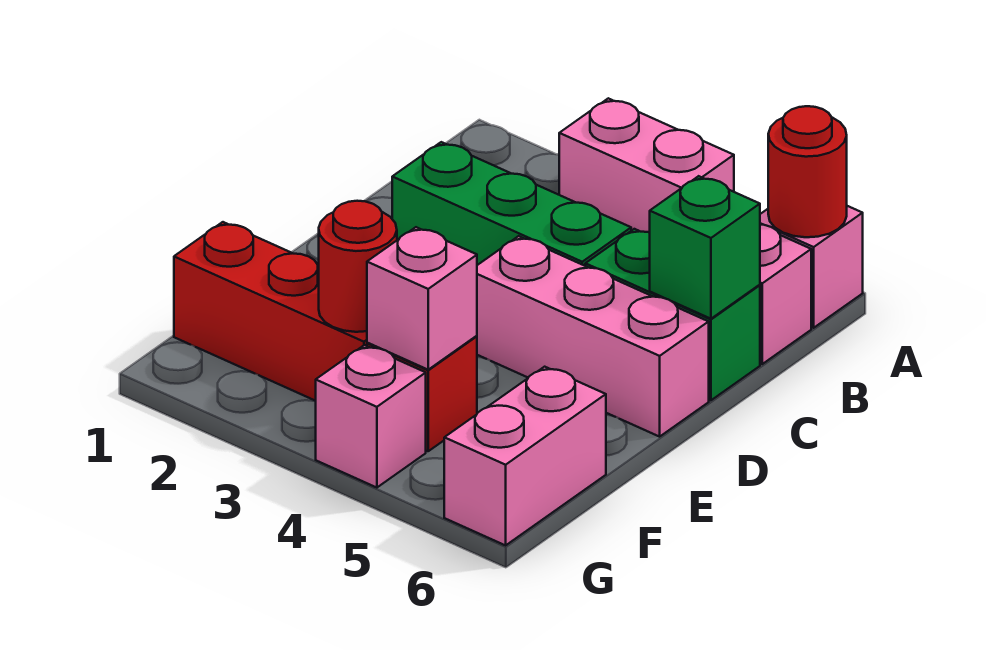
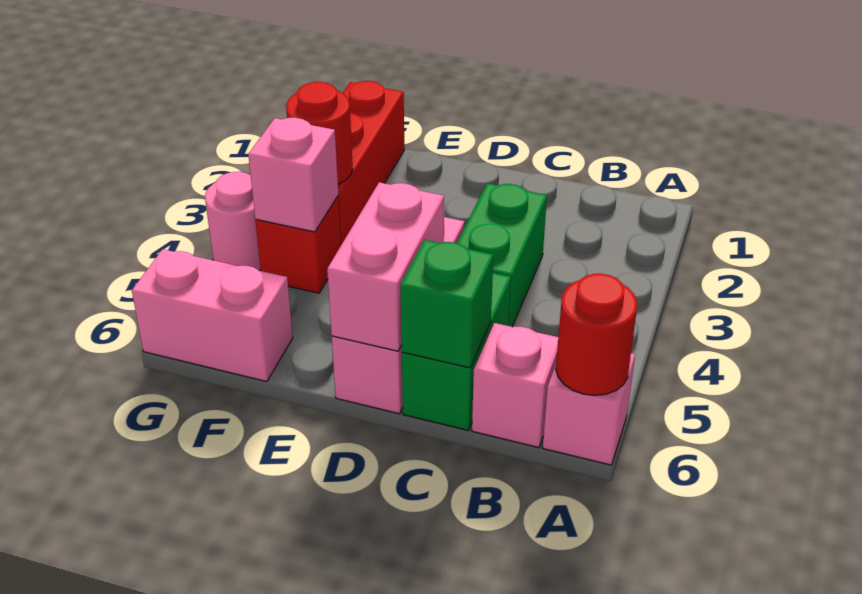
pink brick A3:A4 level 1 -> pink brick D5:D6 level 2
green brick C2:C4 level 1 -> green brick C3:C4 level 1
pink brick G4 level 1 -> pink round brick G4 level 1

